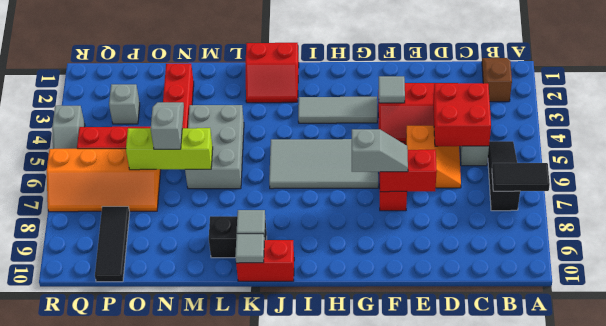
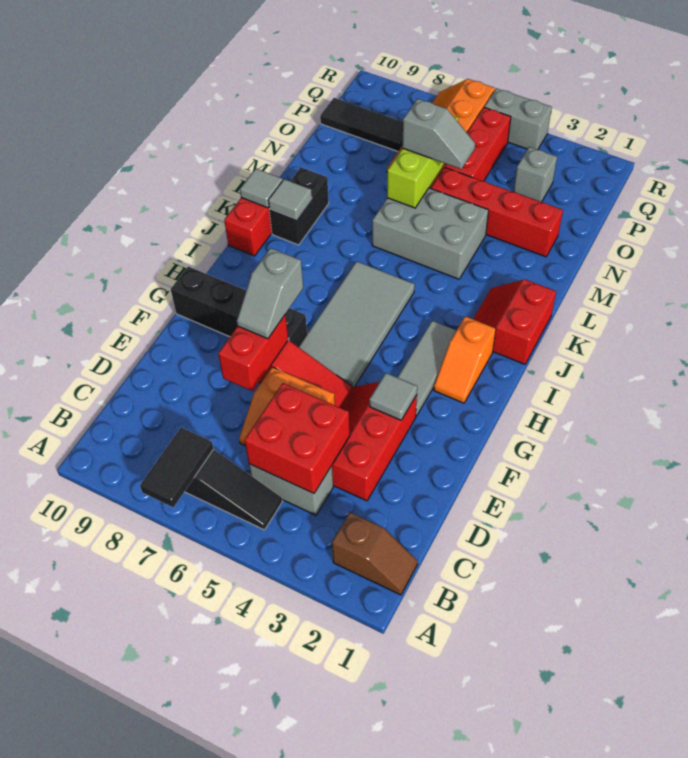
none -> black brick G7:G10 level 1
none -> orange slope H2:I2 level 1 top I
grey slope R4:R5 level 1 top 4 -> grey brick R4:R5 level 1

